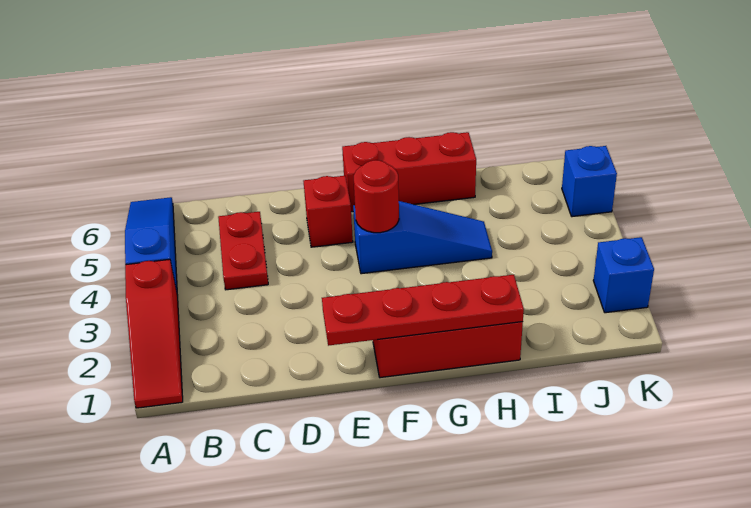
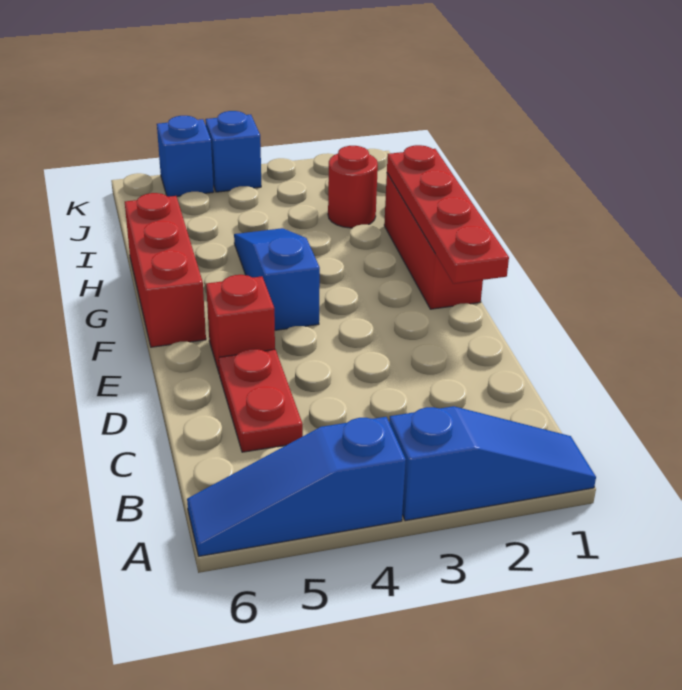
red slope A1:A3 level 1 top 3 -> blue slope A1:A3 level 1 top 3
red plate C4:C5 level 1 -> red plate C5:D5 level 1
red round brick F4 level 2 -> red round brick I2 level 1
blue brick K2 level 1 -> blue brick K4 level 1

